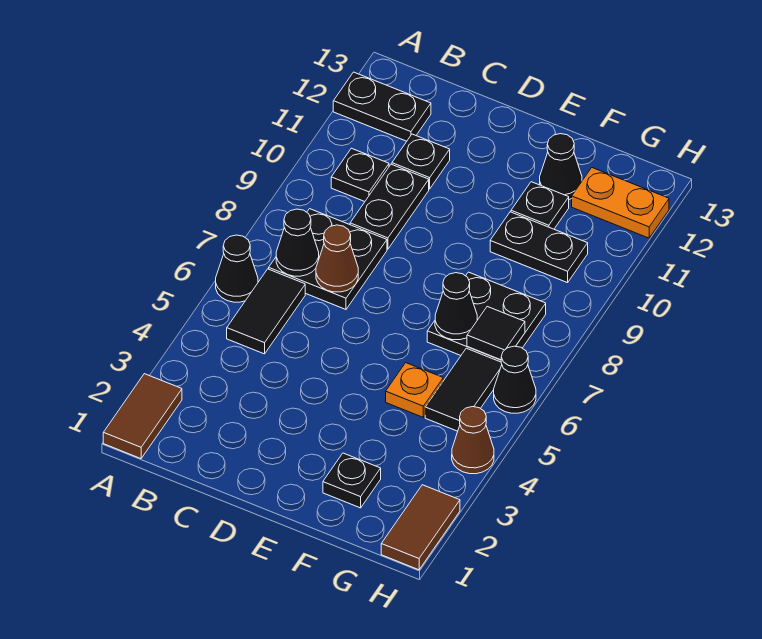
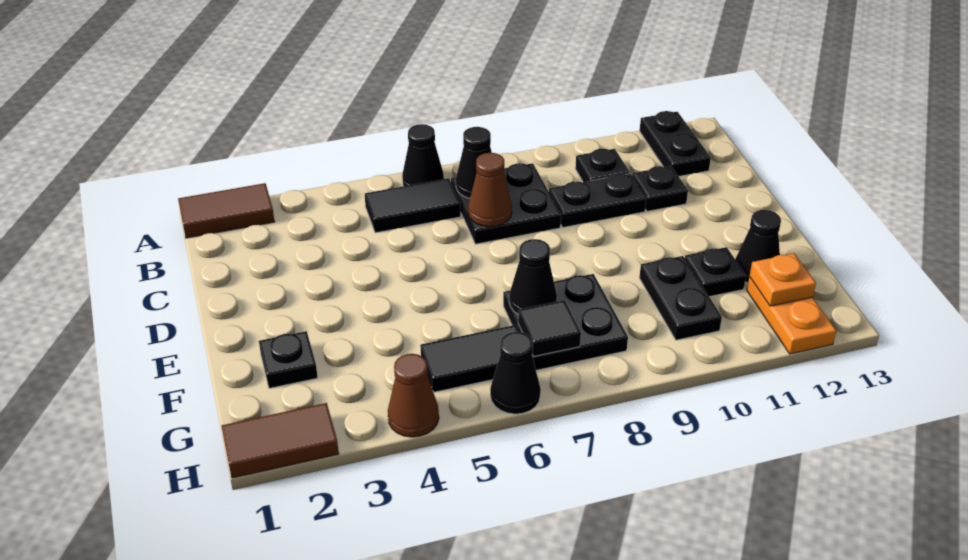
orange plate F5 level 1 -> orange plate G12 level 2

